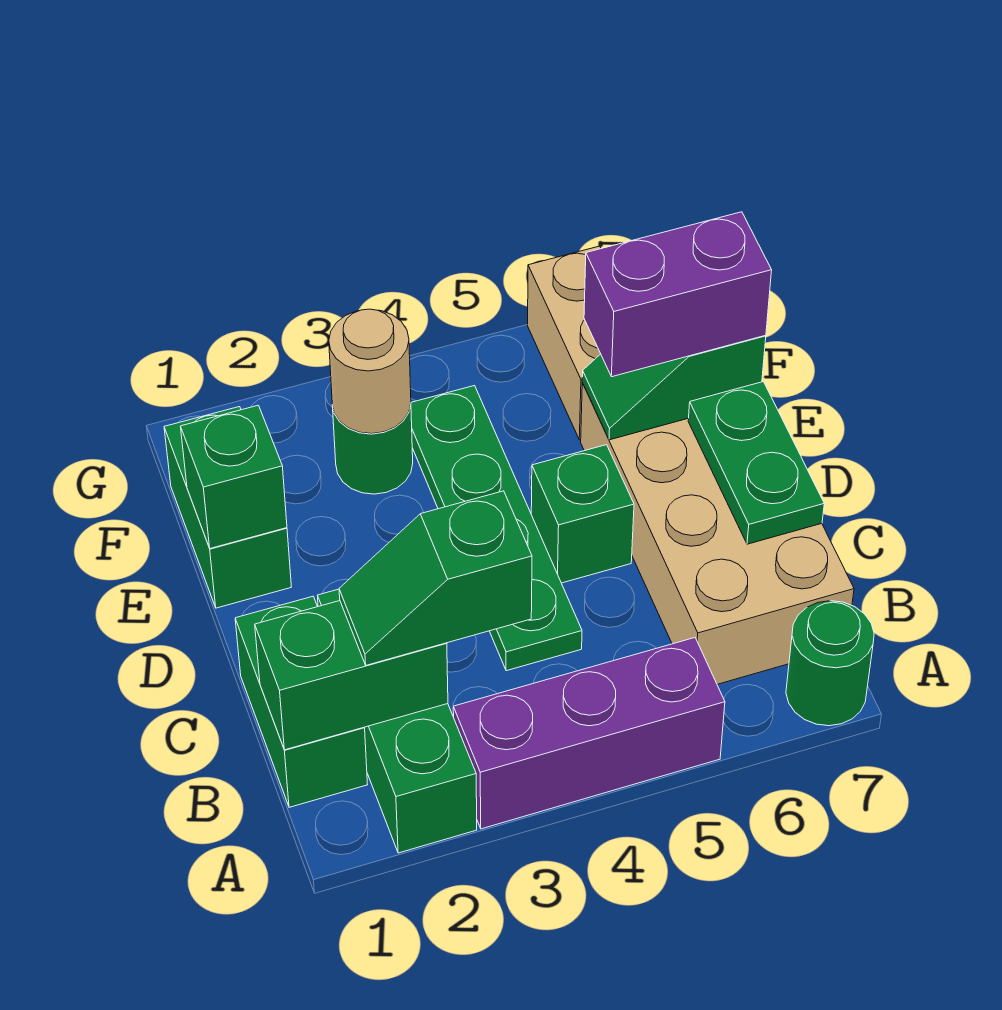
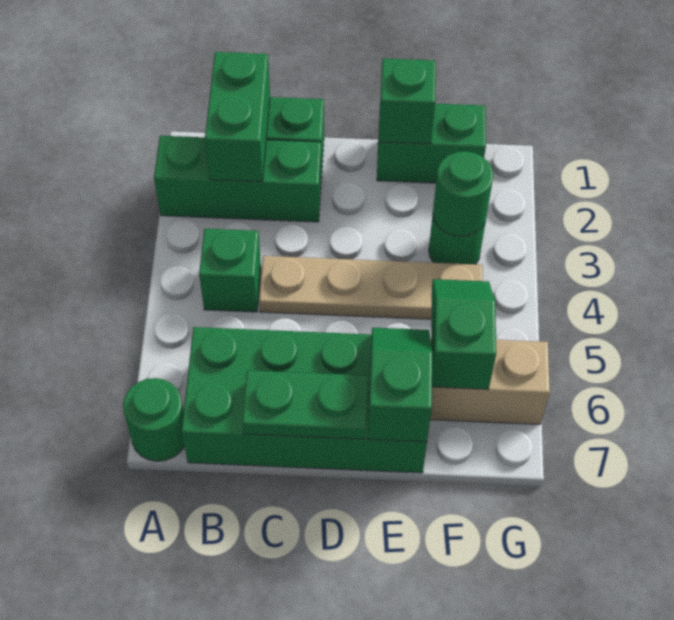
purple brick A3:A5 level 1 -> none
green slope B2:B3 level 3 top 3 -> green slope F5:F6 level 2 top 6
tan brick B6:E7 level 1 -> green brick B6:E7 level 1
green plate C4:F4 level 1 -> tan plate C4:F4 level 1
green brick D5 level 1 -> green brick B4 level 1
purple brick E6:E7 level 3 -> none
tan round brick F3 level 2 -> green round brick F3 level 2

